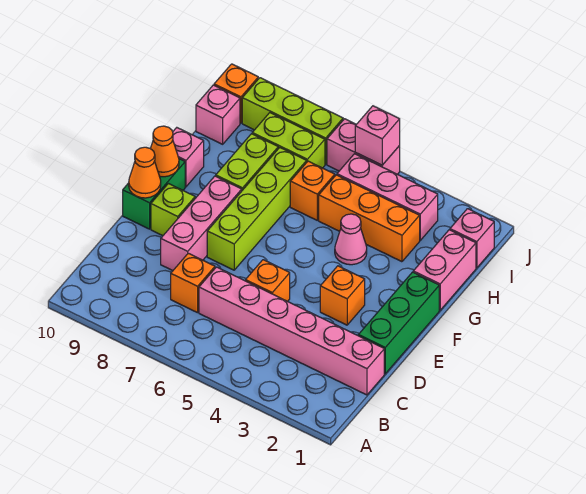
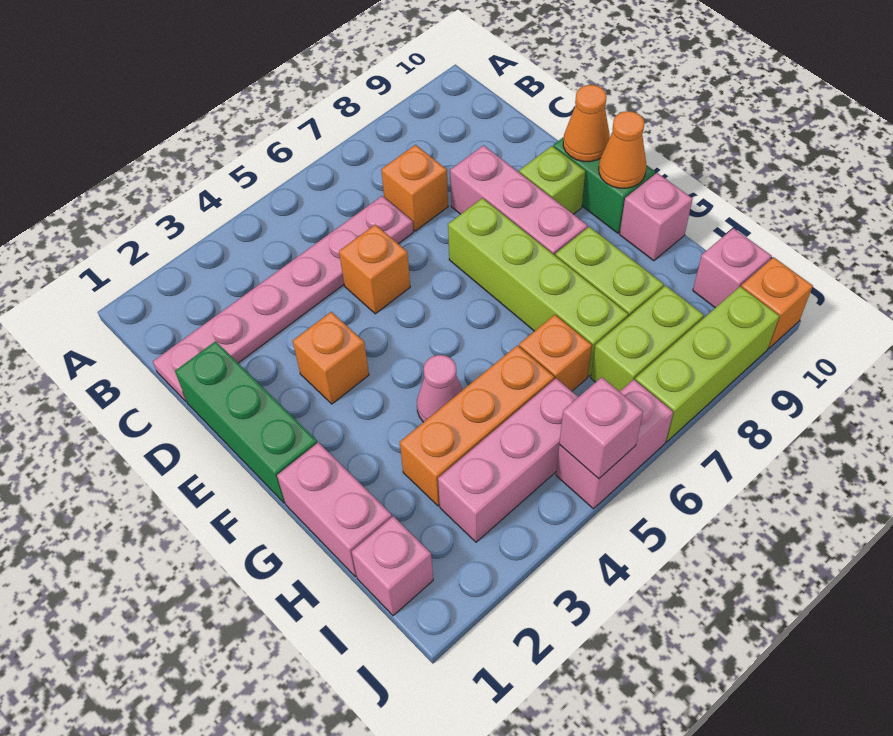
pink brick C1:C6 level 1 -> pink plate C1:C6 level 1

